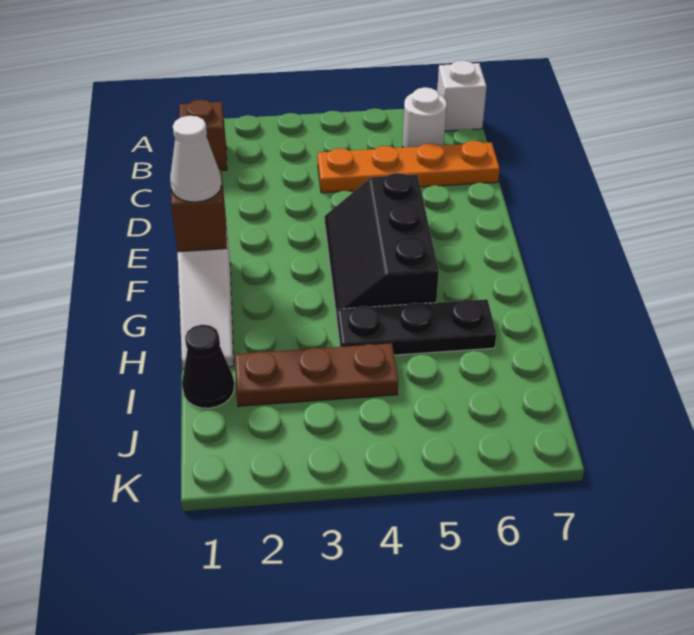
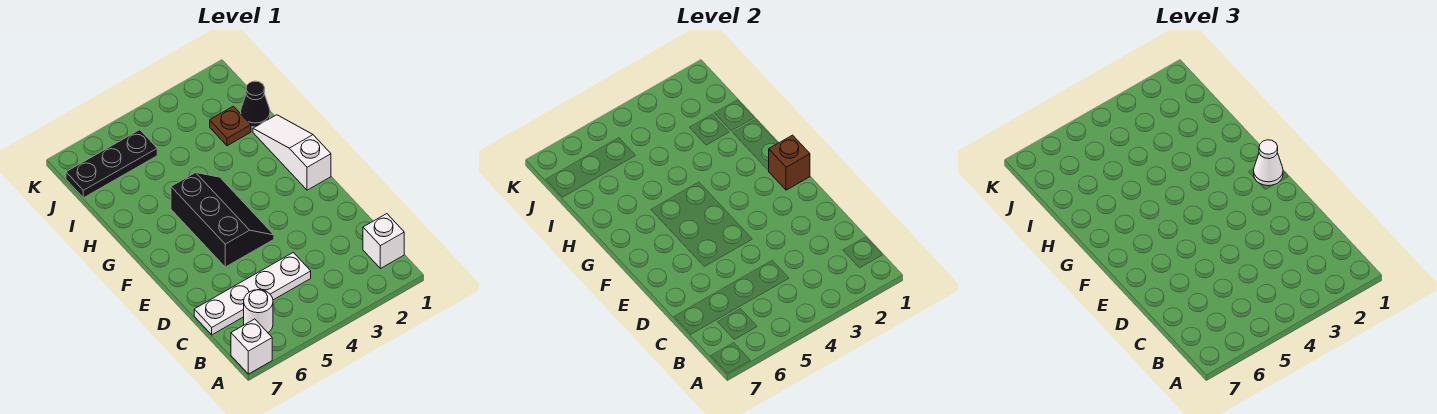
brown brick B1 level 1 -> white brick B1 level 1
orange plate C4:C7 level 1 -> white plate C4:C7 level 1
black plate H4:H6 level 1 -> black plate J5:J7 level 1
brown plate I2:I4 level 1 -> brown plate I2 level 1

